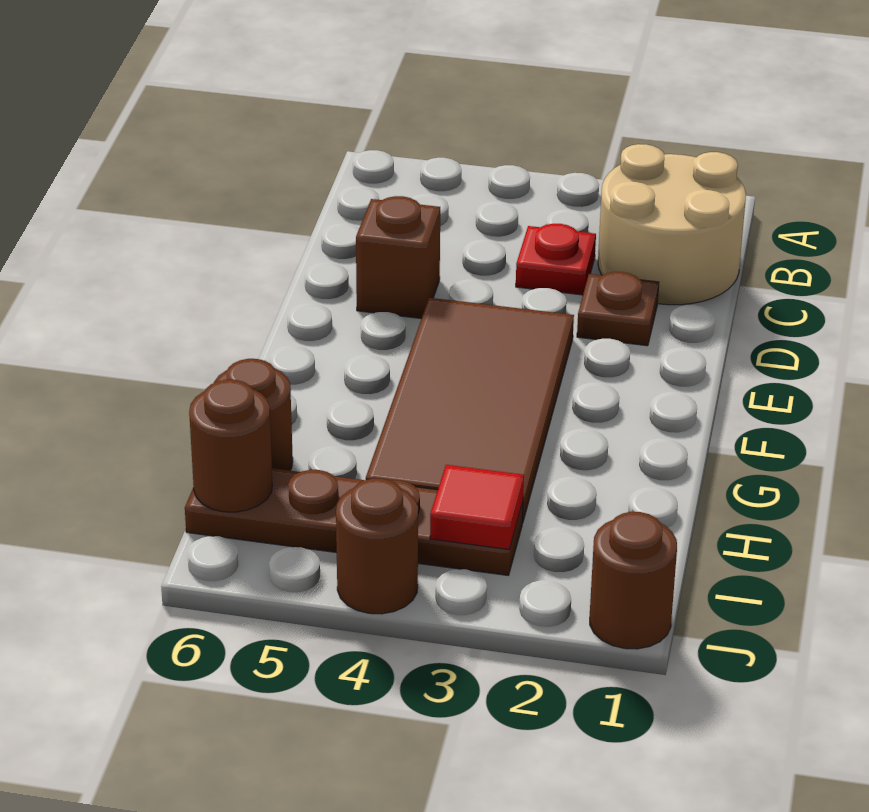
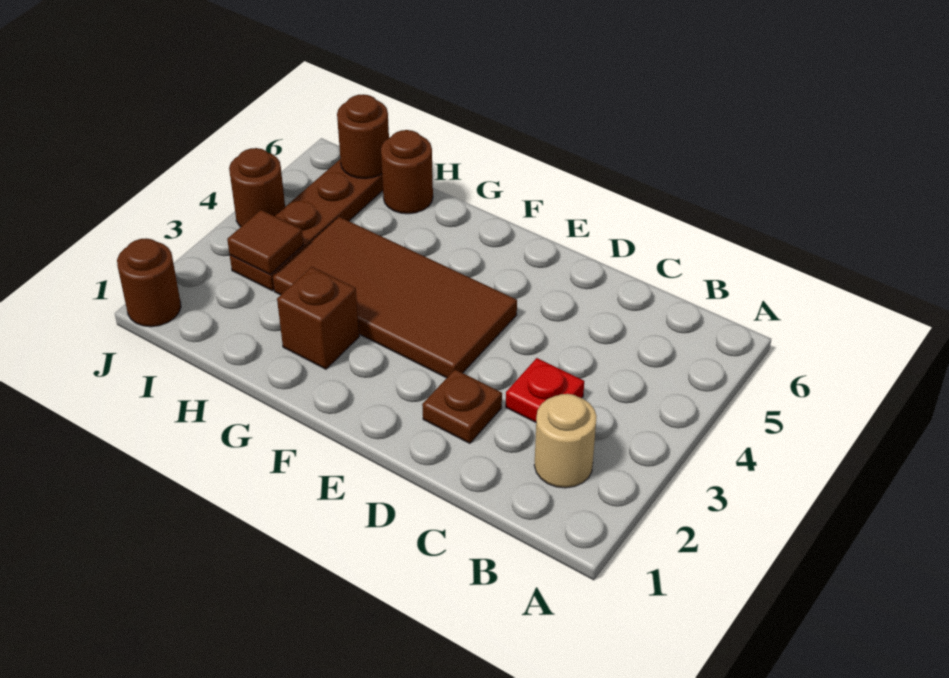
tan round brick B1:C2 level 1 -> tan round brick B2 level 1
brown brick D5 level 1 -> brown brick G2 level 1
red tile I3 level 2 -> brown tile I3 level 2

